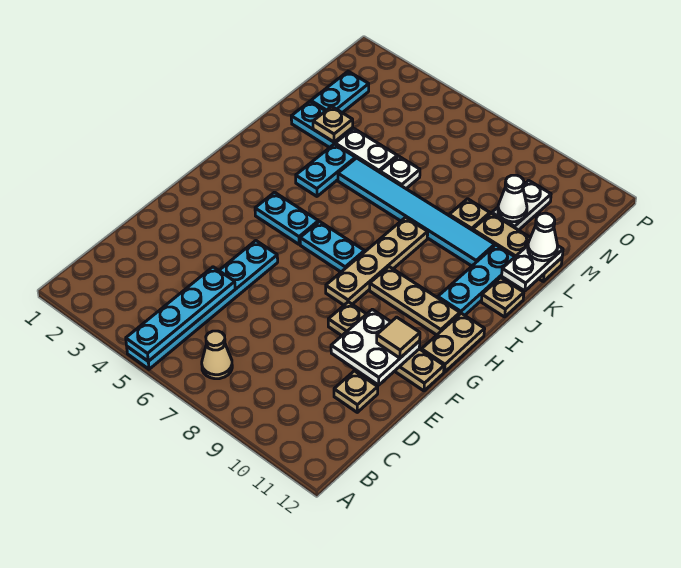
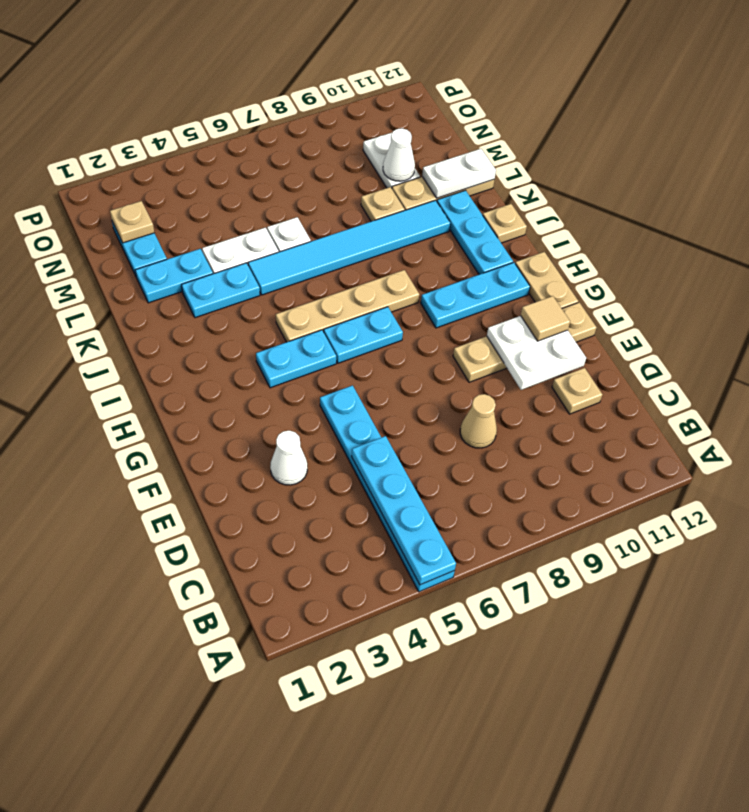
tan cone B7 level 1 -> tan cone D8 level 1
tan plate G8:J8 level 1 -> tan plate I5:I8 level 1
tan plate H9:H11 level 1 -> cyan plate H9:H11 level 1
cyan plate J4:K4 level 1 -> cyan plate K3:K4 level 1
white plate K12:L12 level 2 -> white plate L11:L12 level 2
tan plate L3 level 2 -> tan plate N2 level 2
white cone L12 level 3 -> white cone E3 level 1

